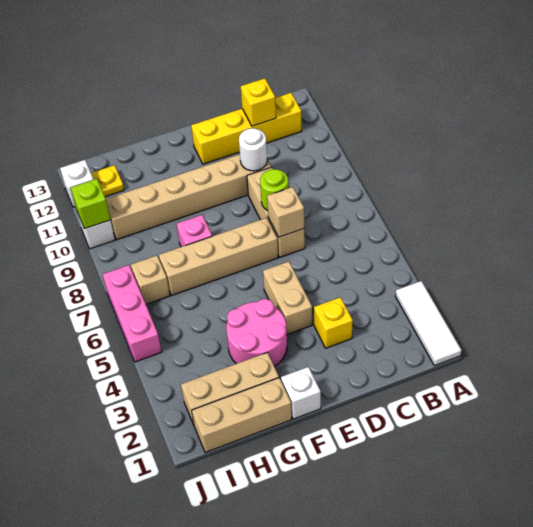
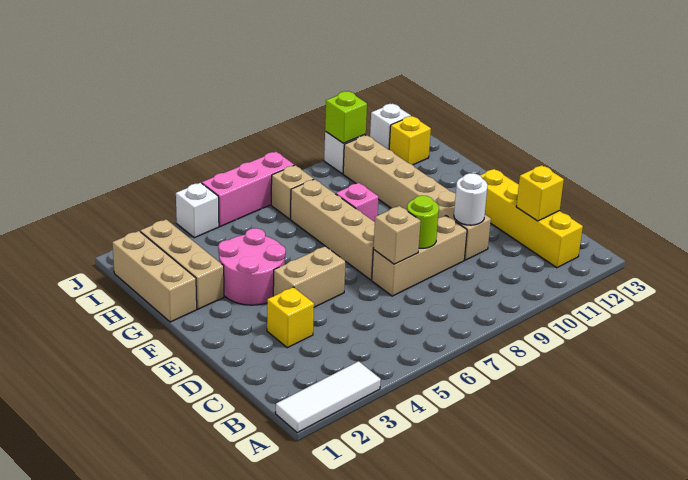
white brick F1 level 1 -> white brick J4 level 1
yellow plate I12 level 1 -> yellow brick I12 level 1

